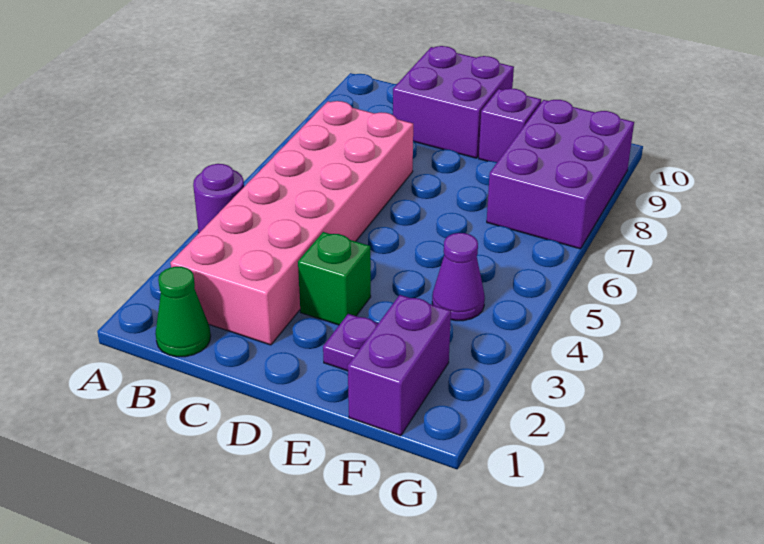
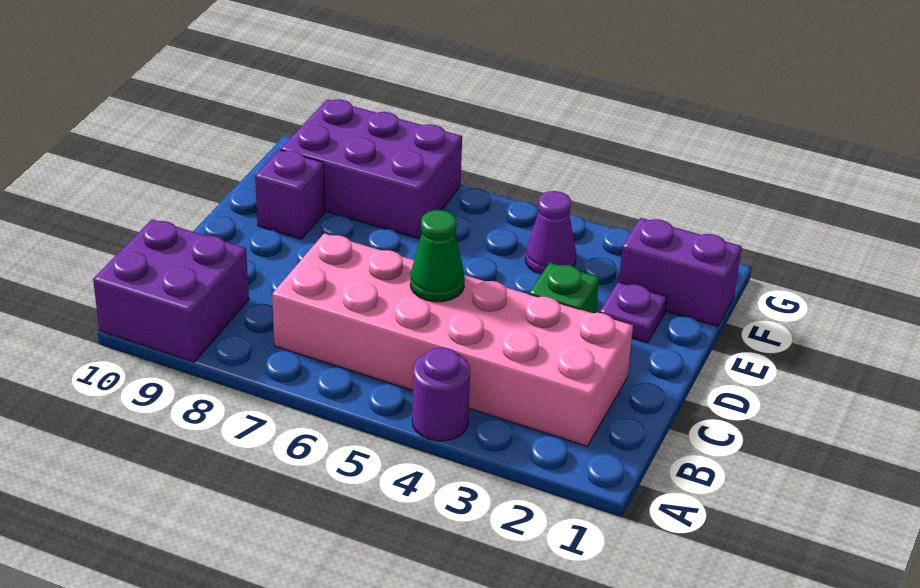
green cone B1 level 1 -> green cone C5 level 2
purple brick C9:D10 level 1 -> purple brick A9:B10 level 1

